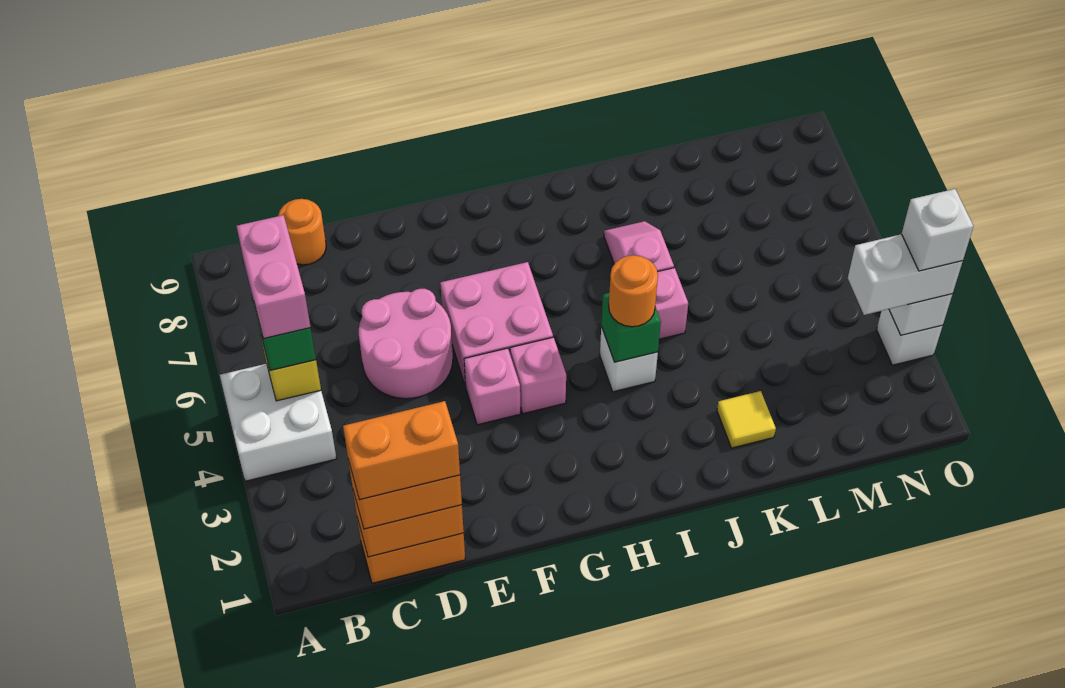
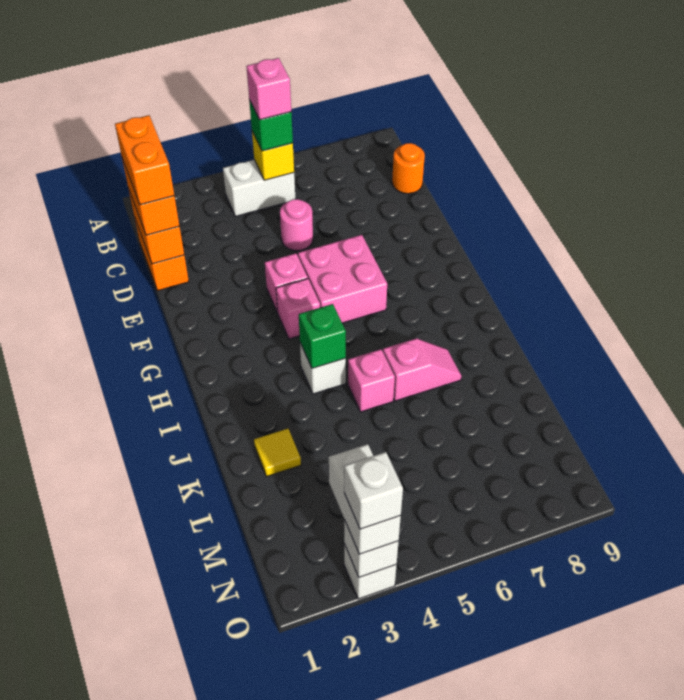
white brick A4:B5 level 1 -> white brick B4:B5 level 1
pink brick B5:B6 level 4 -> pink brick B5 level 4
pink round brick D5:E6 level 1 -> pink round brick D5 level 1
orange round brick I4 level 3 -> none

